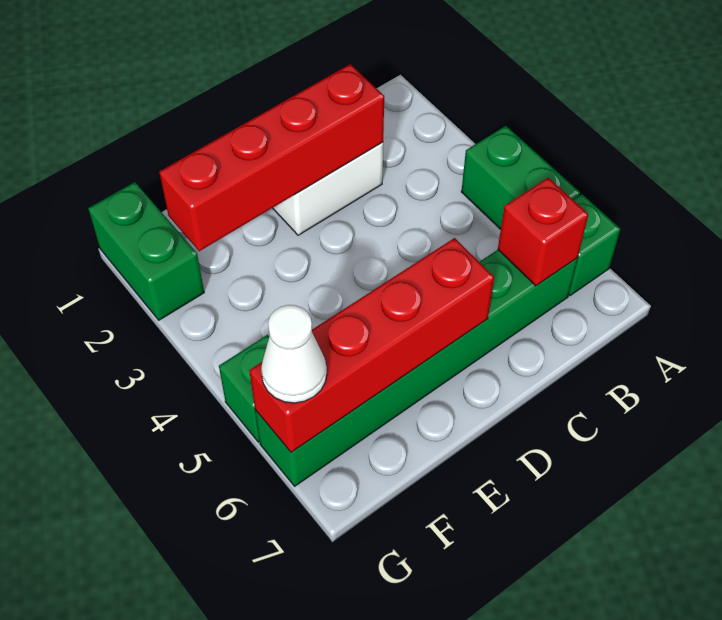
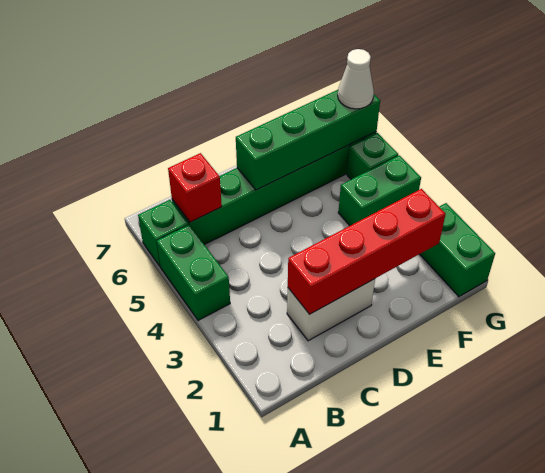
red brick D6:G6 level 2 -> green brick D6:G6 level 2
none -> green brick F4:G4 level 1

